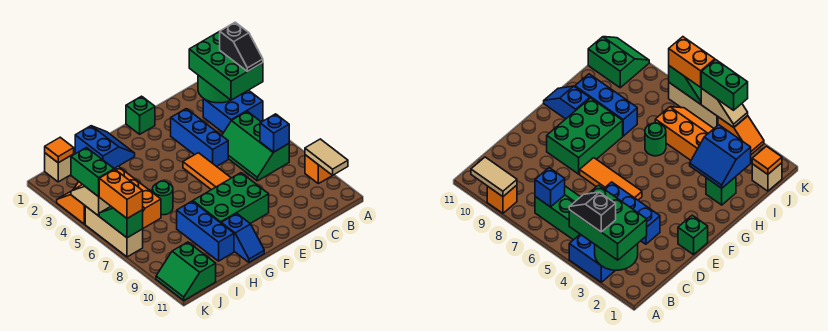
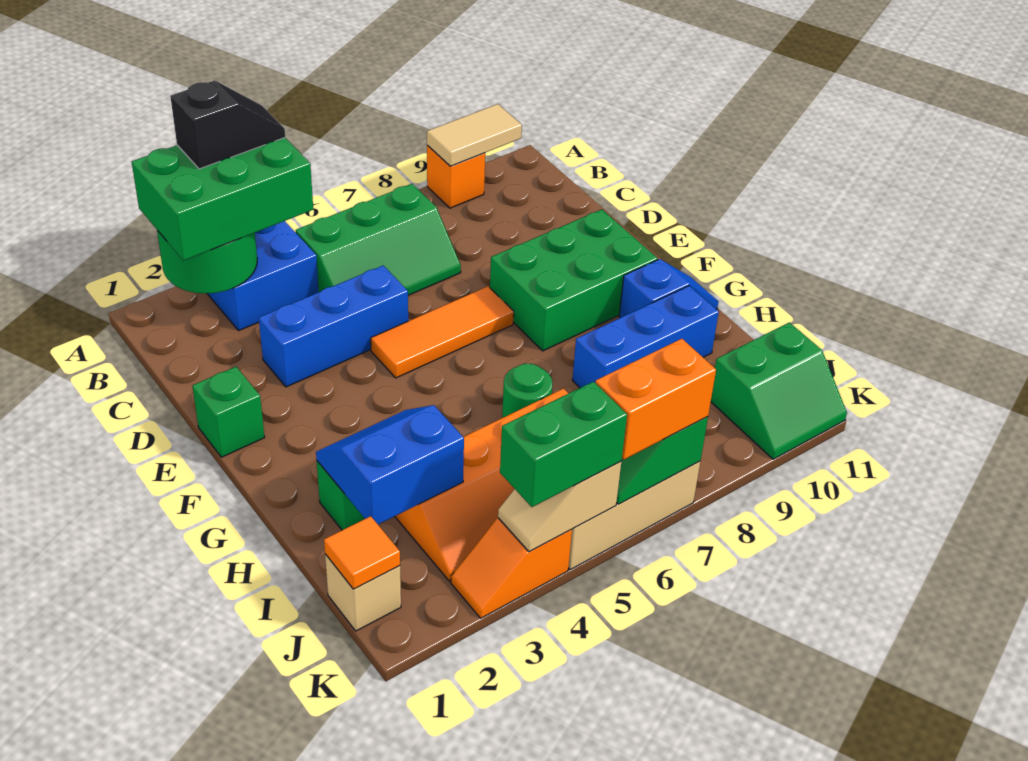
blue brick B7 level 2 -> none
green brick E8:G9 level 1 -> green brick E8:F10 level 1

